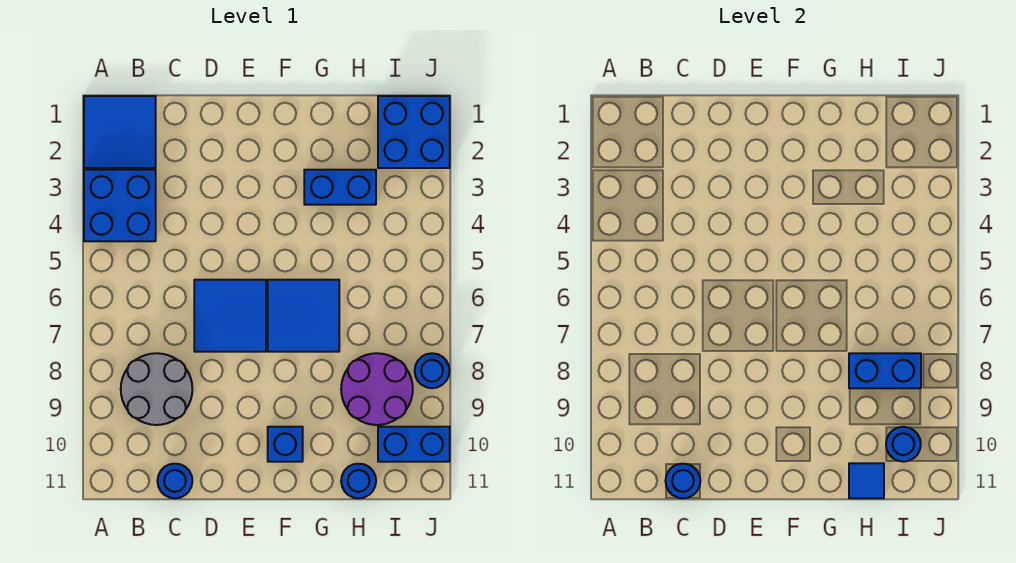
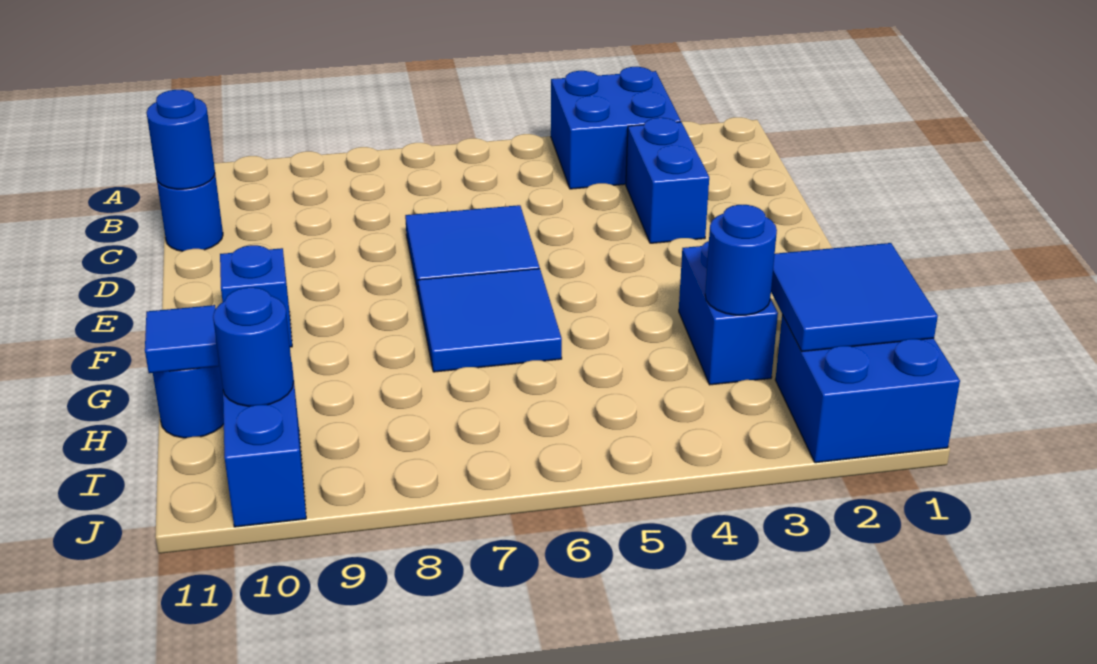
blue tile A1:B2 level 1 -> blue tile H1:I2 level 2
grey round brick B8:C9 level 1 -> none
purple round brick H8:I9 level 1 -> none
blue brick H8:I8 level 2 -> blue brick C3:D3 level 1
blue round brick J8 level 1 -> blue round brick H3 level 2

